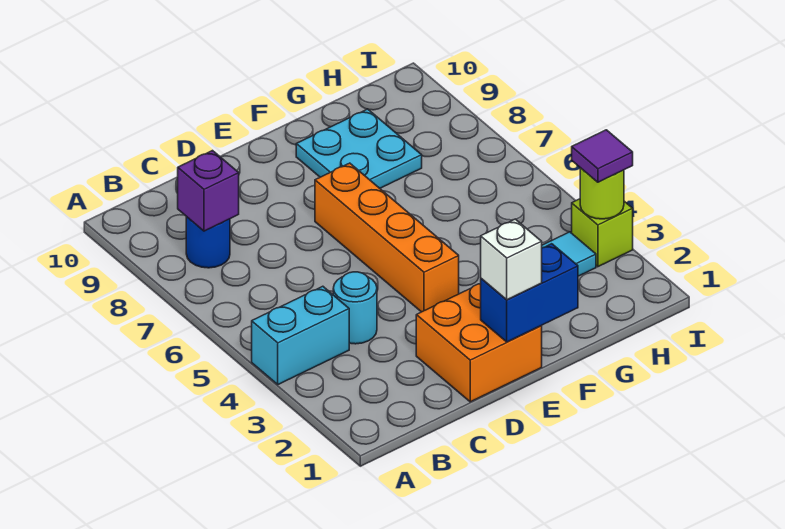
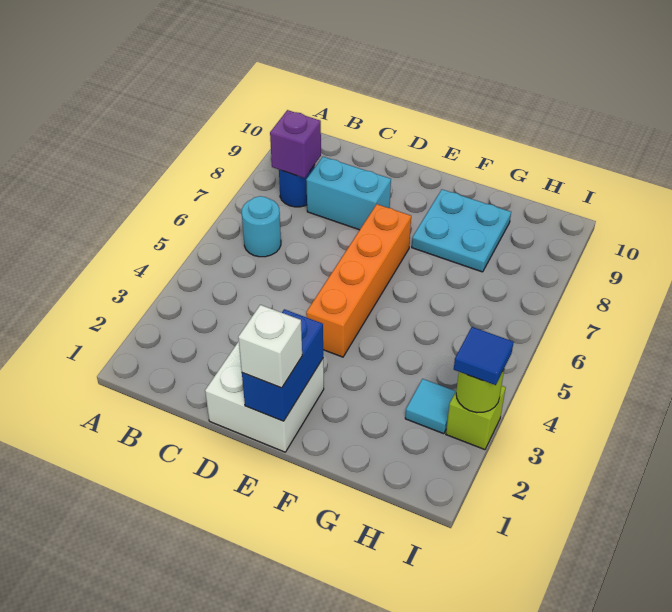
cyan brick A4:B4 level 1 -> cyan brick C8:D8 level 1
cyan round brick C4 level 1 -> cyan round brick B6 level 1
orange brick D1:E2 level 1 -> white brick D1:E2 level 1
blue brick E1:F1 level 2 -> blue brick E1:E2 level 2
purple tile I3 level 3 -> blue tile I3 level 3

